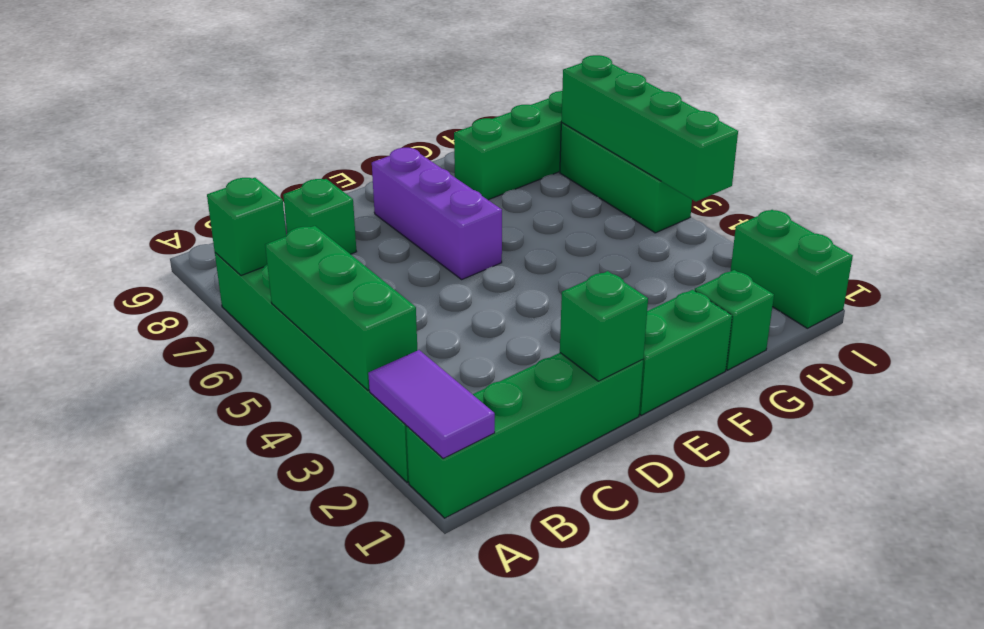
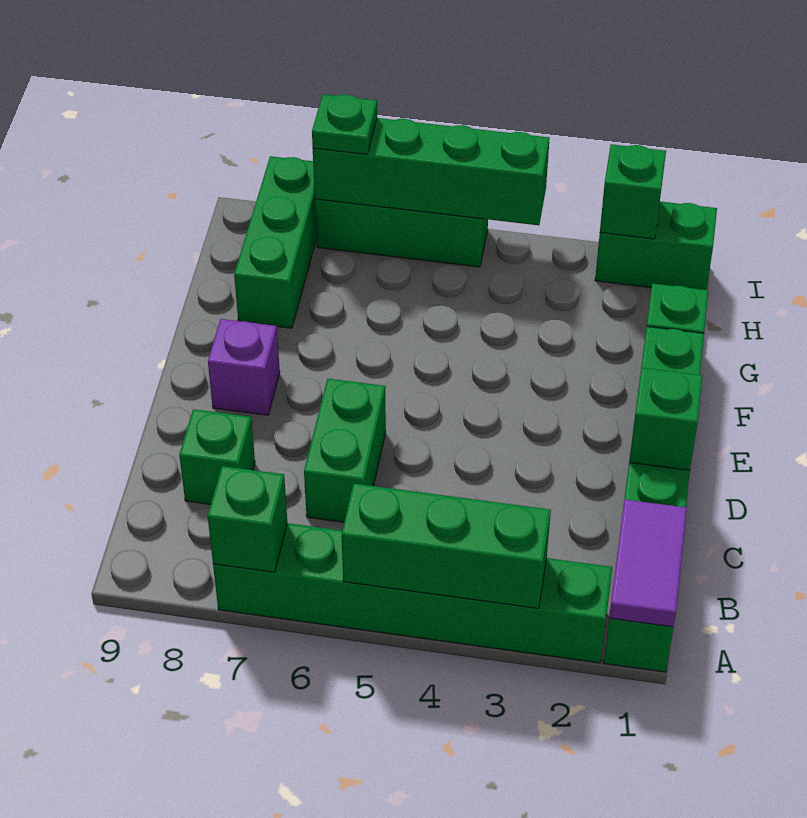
purple tile A1:A2 level 2 -> purple tile A1:B1 level 2
none -> green brick C6:D6 level 1
purple brick E6:E8 level 1 -> purple brick E8 level 1
none -> green brick I2 level 2
none -> green plate I7 level 3

